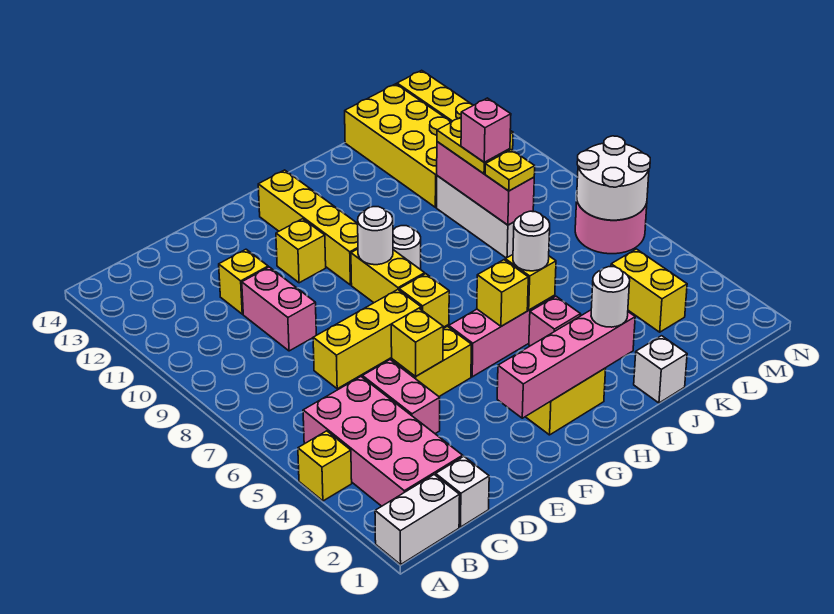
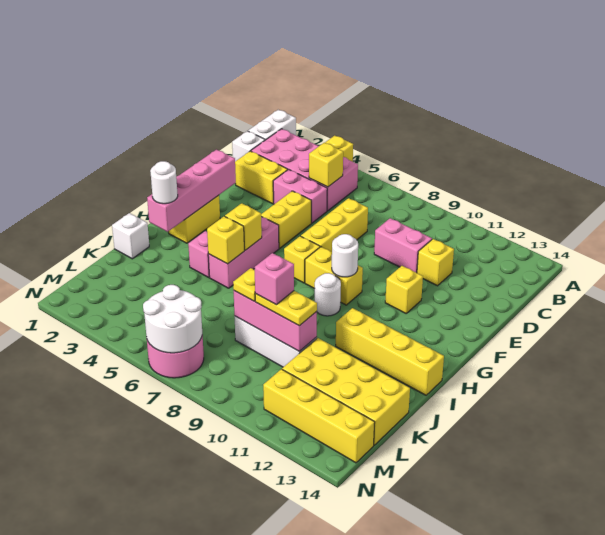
yellow brick E5 level 2 -> yellow brick C5 level 2
yellow brick G10:G13 level 1 -> yellow brick I11:I14 level 1
white round brick I5 level 3 -> none
yellow brick L3:L4 level 1 -> yellow brick D2:D3 level 1

